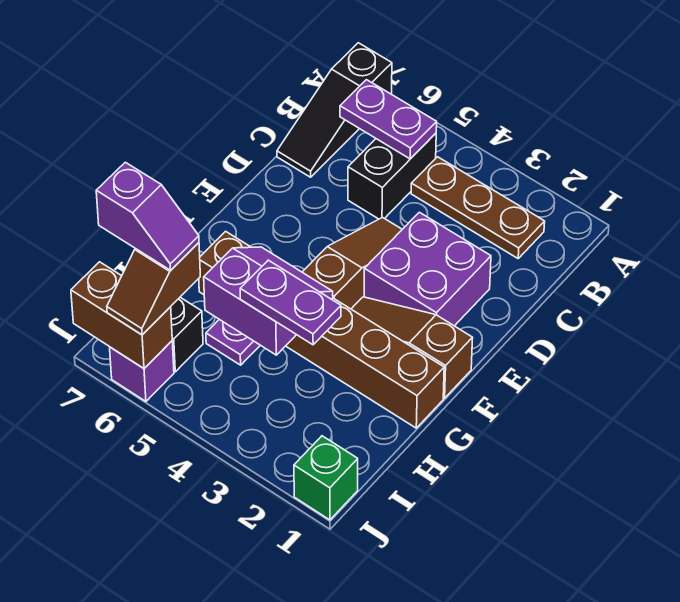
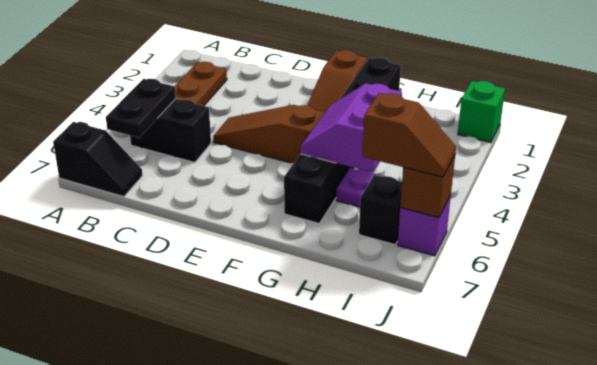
black slope A7:C7 level 1 top A -> black slope A7:B7 level 1 top A
purple plate B5:B6 level 2 -> black plate B5:B6 level 2
purple brick D2:E3 level 1 -> none
brown brick G1:G6 level 1 -> black brick G1:G6 level 1
purple plate H3:H4 level 3 -> none
purple slope I6:I7 level 4 top 7 -> none
brown brick J6:J7 level 2 -> brown brick J6 level 2

